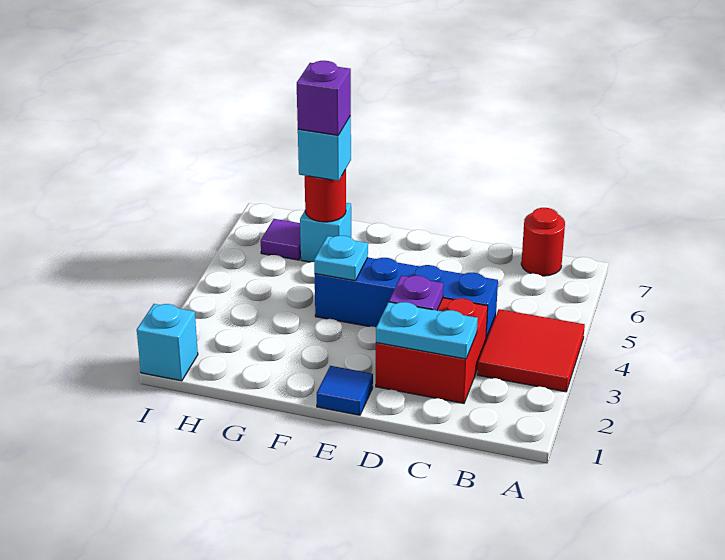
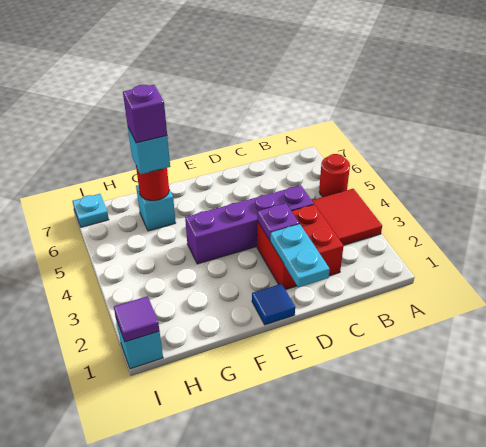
red round brick B7 level 1 -> red round brick A5 level 1
cyan plate C2:D2 level 2 -> cyan plate D1:D2 level 2
blue brick C4:F4 level 1 -> purple brick C4:F4 level 1
cyan plate F4 level 2 -> cyan plate I7 level 1
purple tile H6 level 1 -> purple tile I1 level 2

